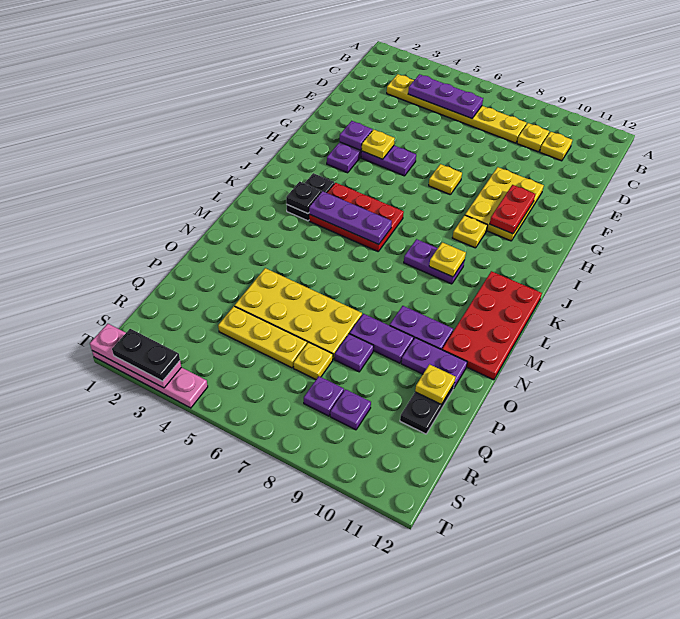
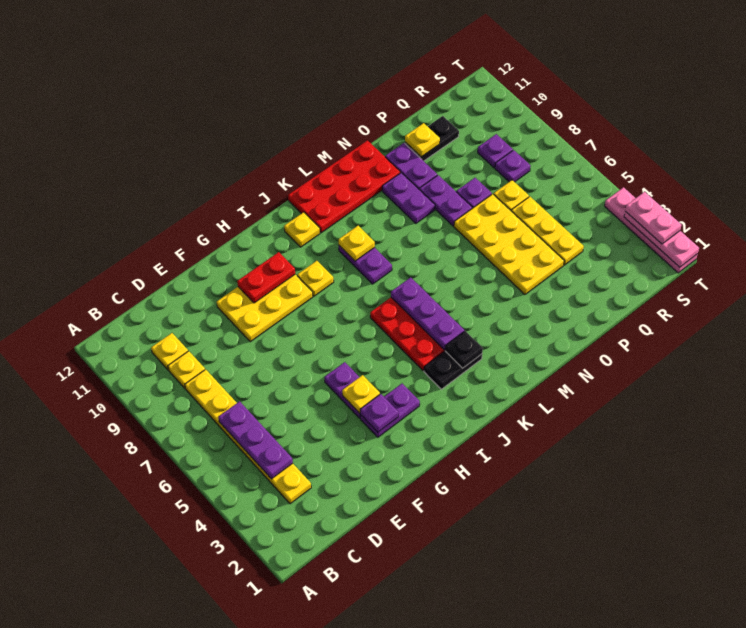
yellow plate G7 level 1 -> yellow plate J11 level 1
black plate T2:T3 level 3 -> pink plate T2:T3 level 3

